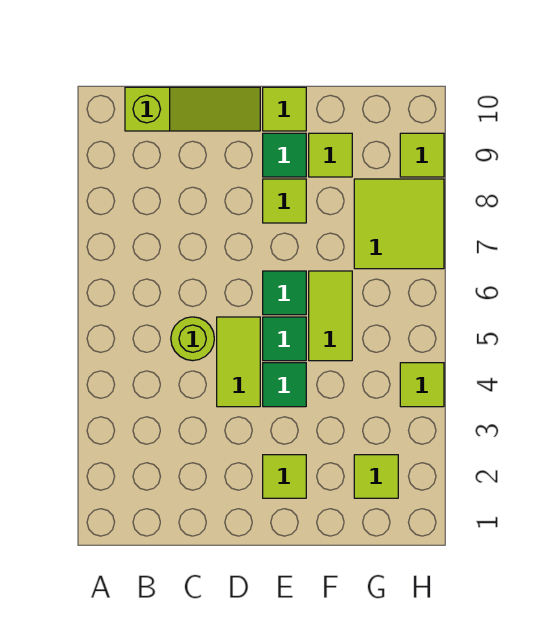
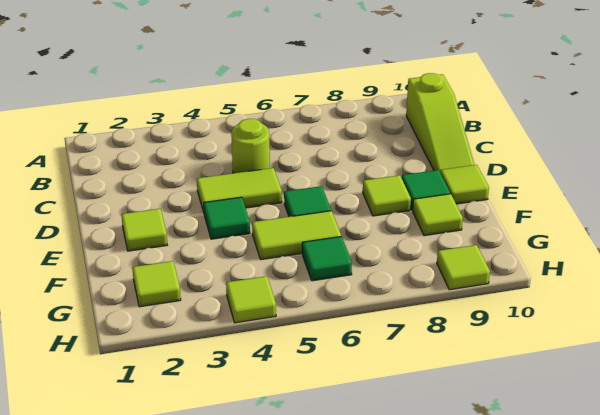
green tile E5 level 1 -> green tile G6 level 1
lime tile G7:H8 level 1 -> none

